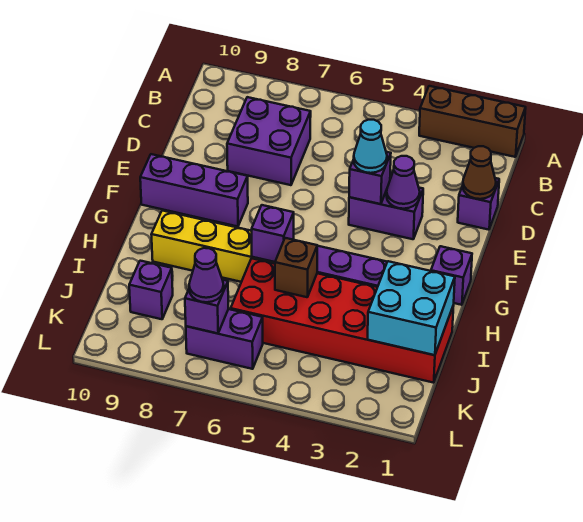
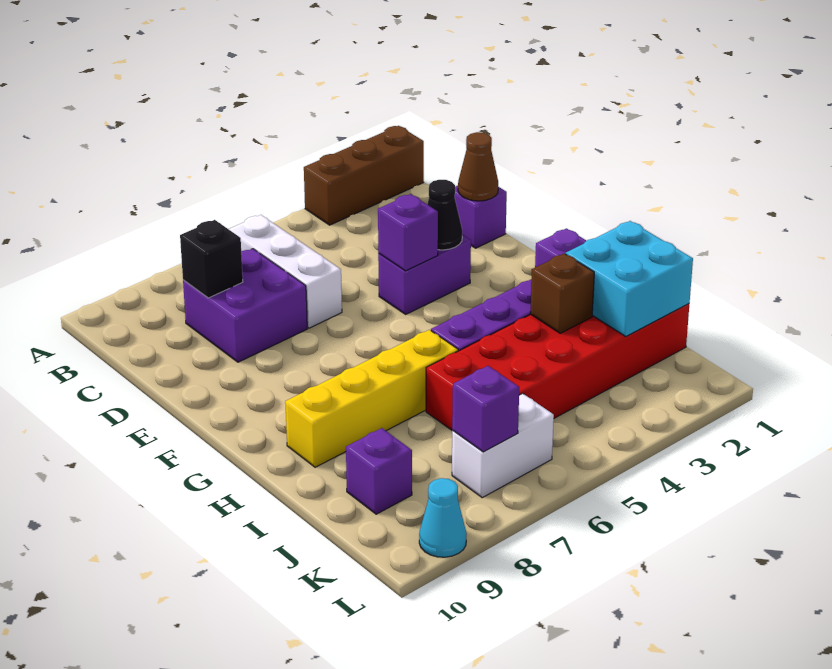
none -> white brick B6:D6 level 1
none -> black brick C8 level 2
purple cone E3 level 2 -> black cone E3 level 2
cyan cone E4 level 3 -> cyan cone L9 level 1
purple brick F8:F10 level 1 -> none
purple brick H6 level 2 -> none
brown brick I5 level 2 -> brown brick I3 level 2
purple brick K6:K7 level 1 -> white brick K6:K7 level 1
purple cone K7 level 3 -> none

